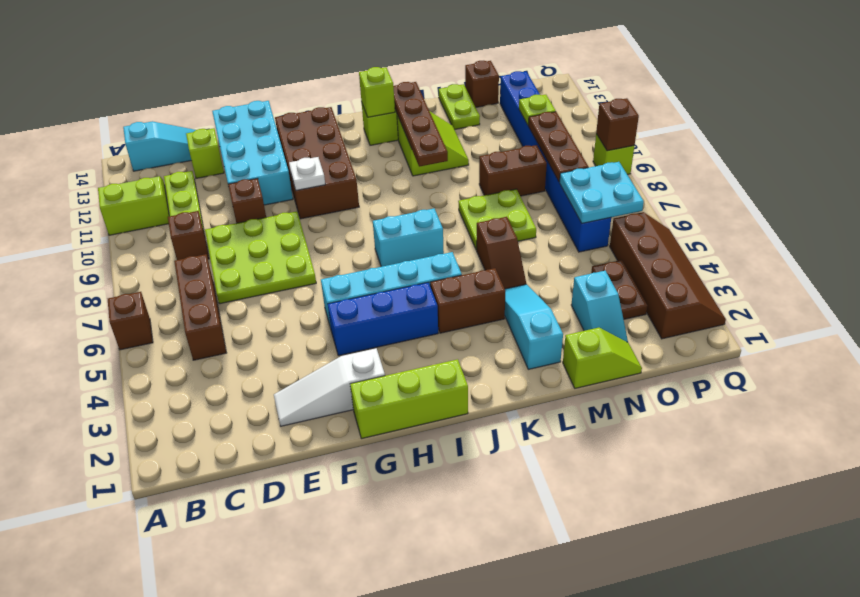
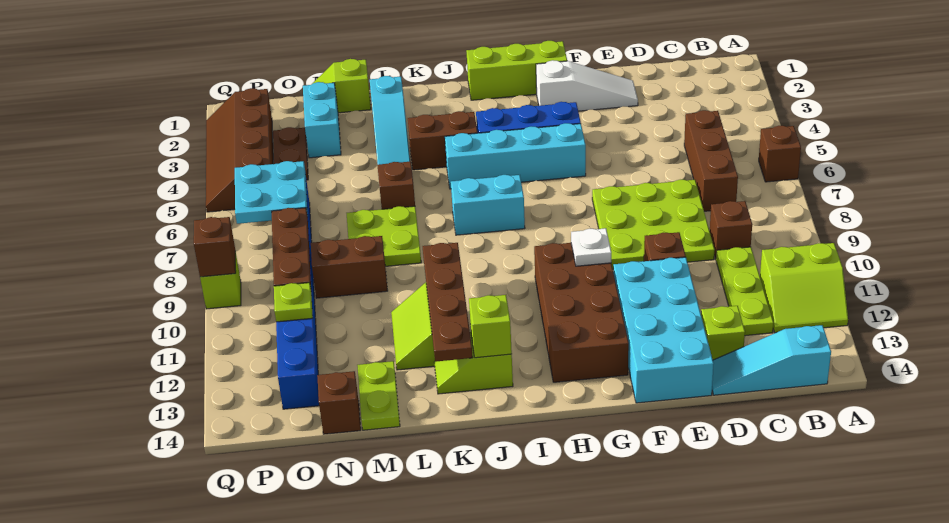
cyan slope N2:N3 level 1 top 3 -> cyan brick N2:N3 level 1

